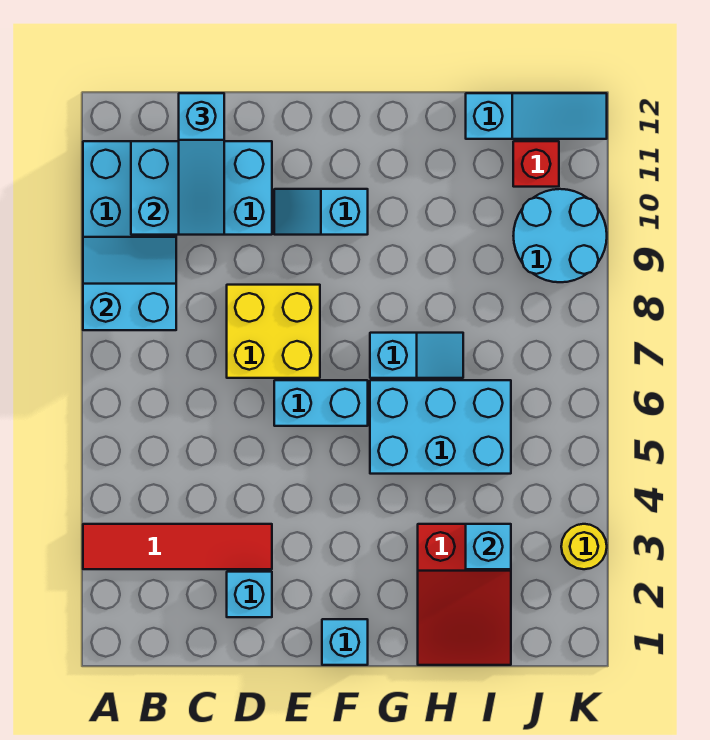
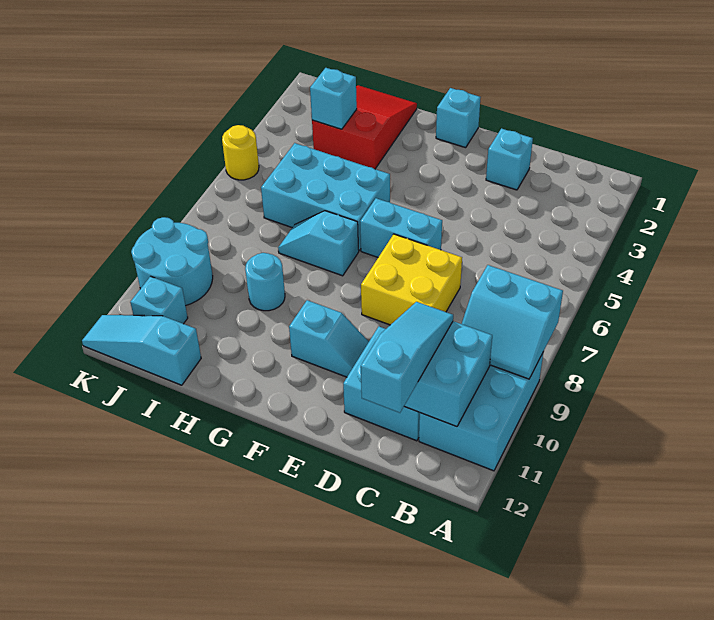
red tile A3:D3 level 1 -> none
none -> cyan round brick H9 level 1
red brick J11 level 1 -> cyan brick J11 level 1
yellow round brick K3 level 1 -> yellow round brick K5 level 1

